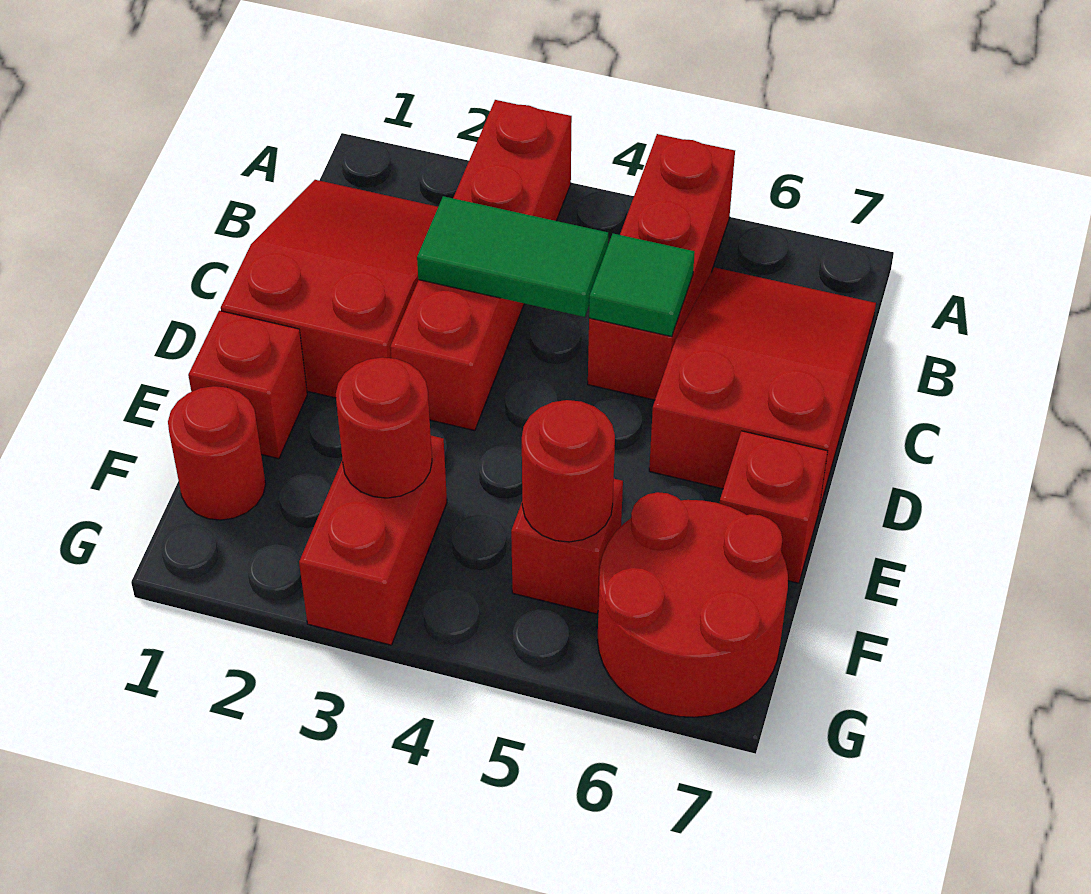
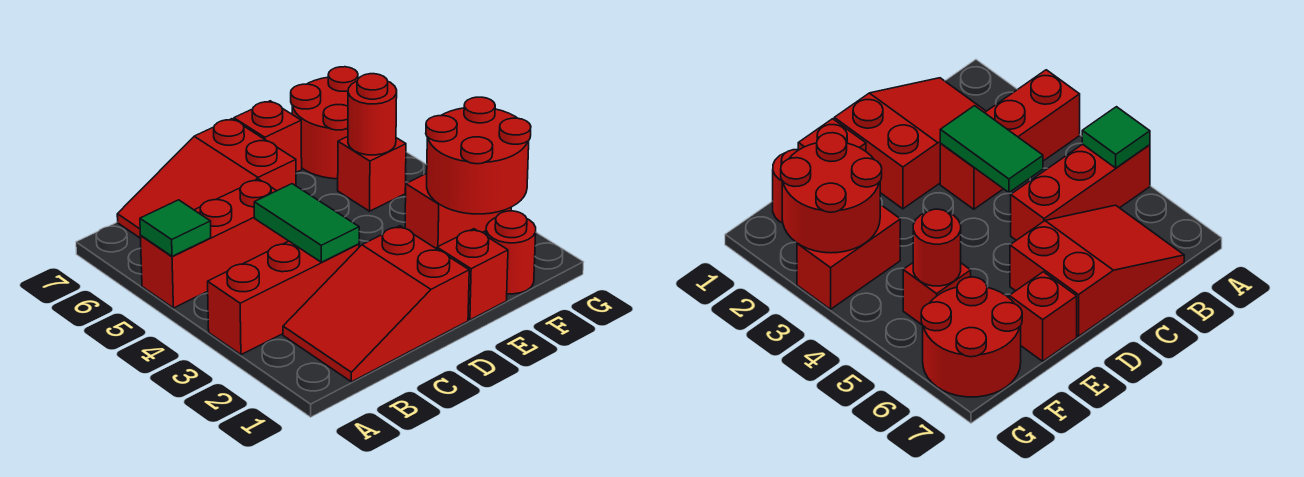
red brick A3:D3 level 1 -> red brick A3:C3 level 1
green tile C5 level 2 -> green tile A5 level 2
red round brick F3 level 2 -> red round brick F2:G3 level 2

